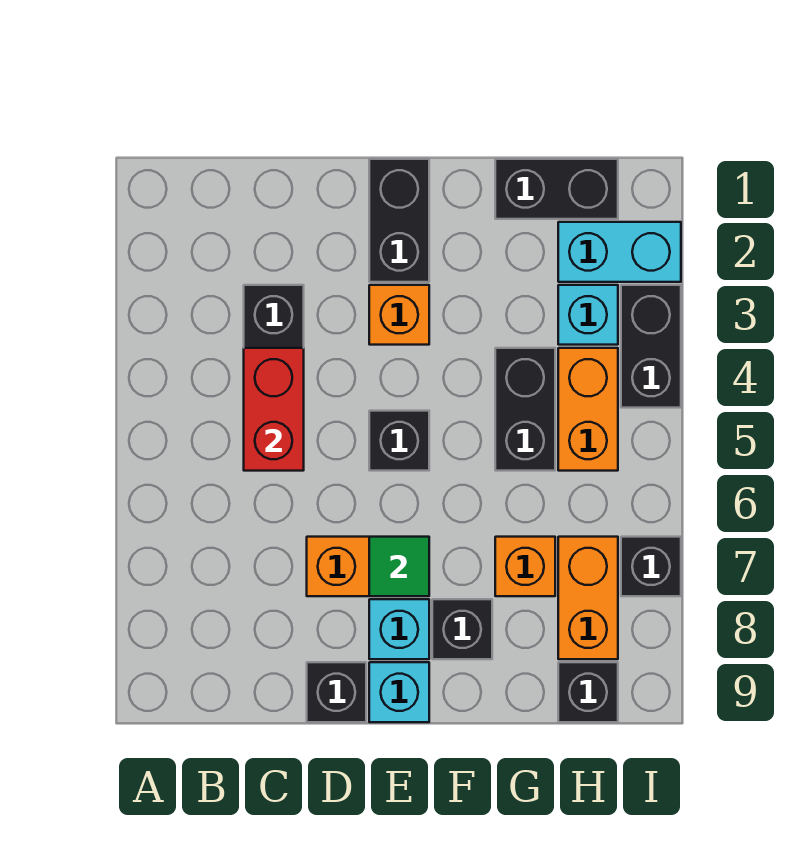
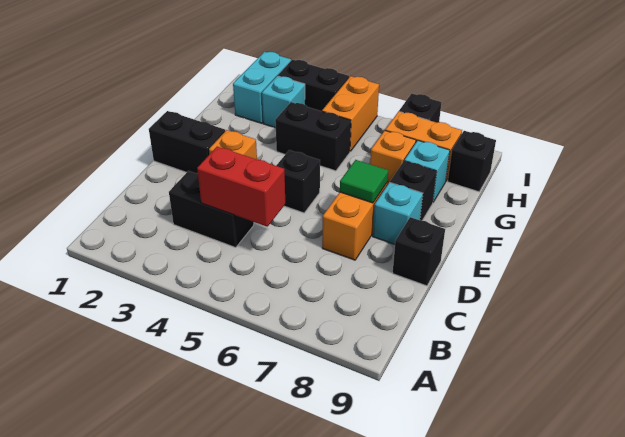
cyan brick E9 level 1 -> cyan brick G8 level 1
black brick G1:H1 level 1 -> none
orange brick H4:H5 level 1 -> orange brick H5:I5 level 1

